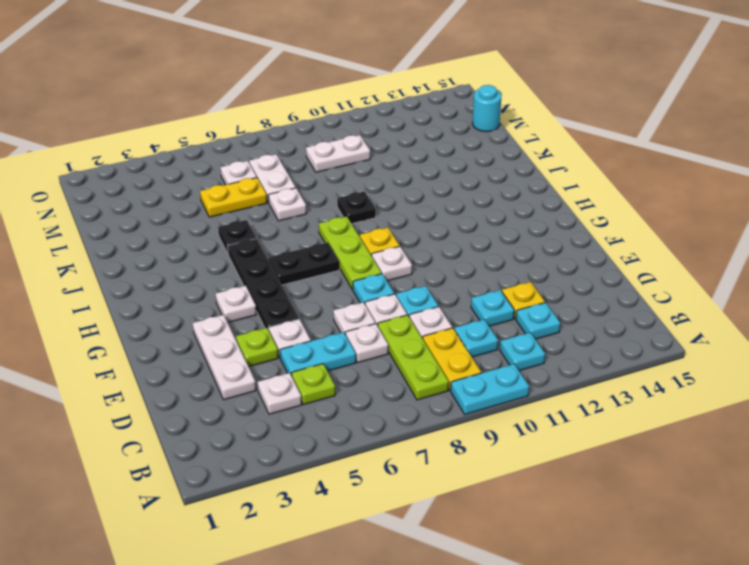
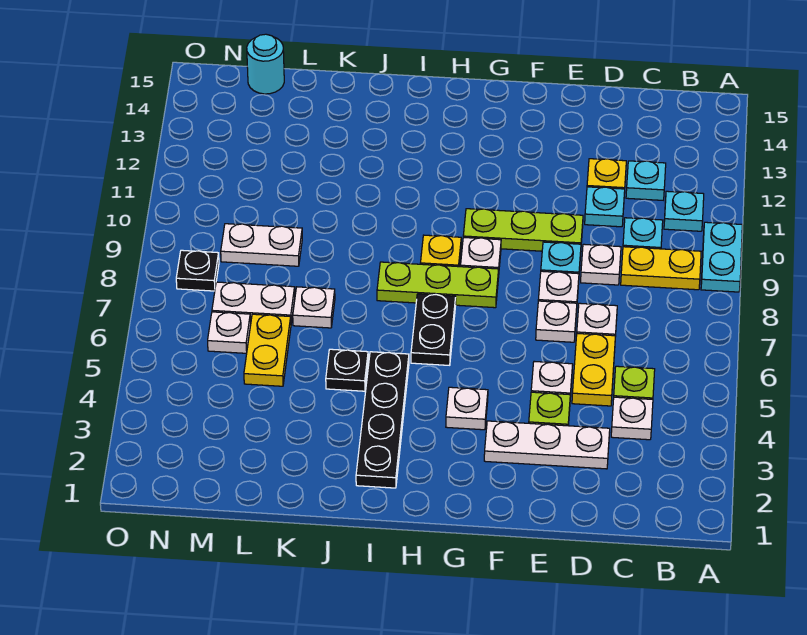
lime plate B8:D8 level 1 -> lime plate E10:G10 level 1
cyan plate D5:D6 level 1 -> yellow plate D5:D6 level 1
black plate F5:I5 level 1 -> black plate I2:I5 level 1
cyan plate F8 level 1 -> none
black plate J9 level 1 -> black plate N8 level 1
white plate M9:M10 level 1 -> white plate L9:M9 level 1

